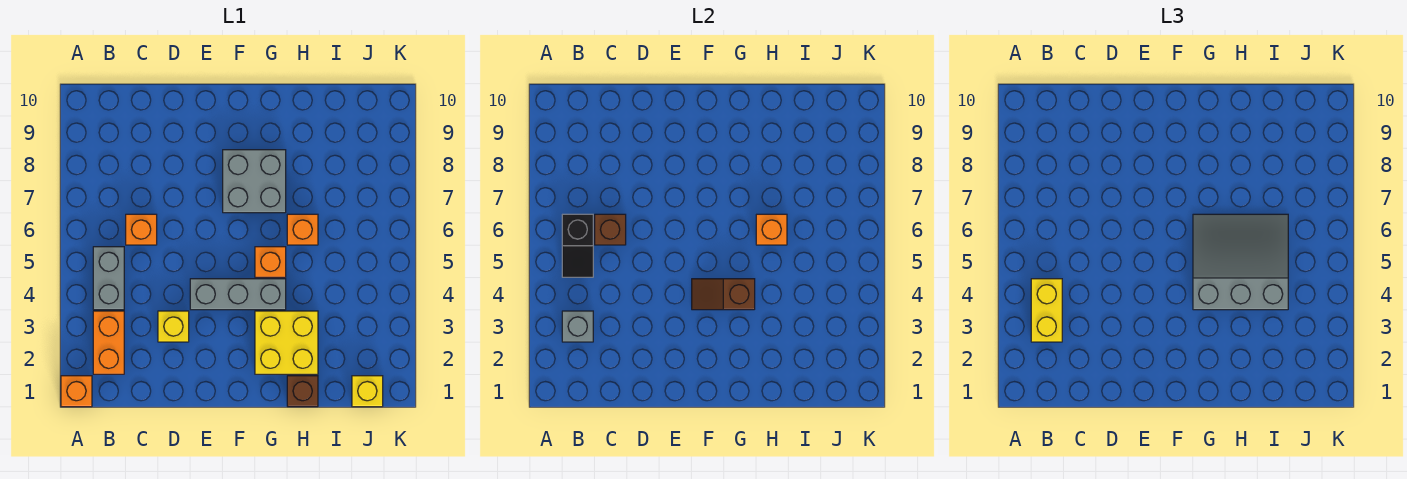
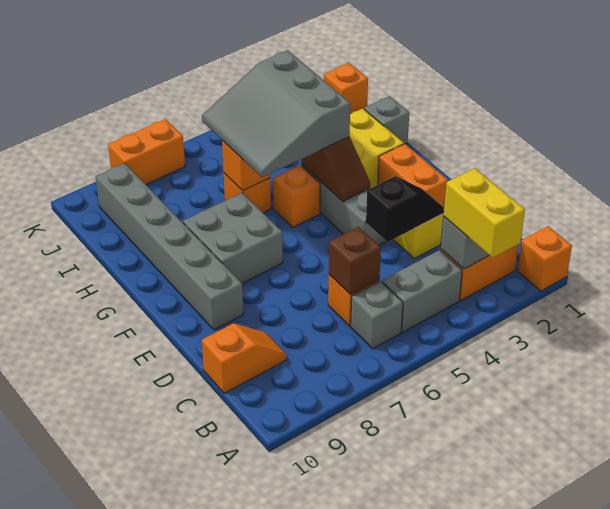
yellow brick B3:B4 level 3 -> yellow brick A3:B3 level 3
black slope B5:B6 level 2 top 6 -> black slope D3:D4 level 2 top 4
none -> grey brick B6 level 1
none -> orange slope C9:C10 level 1 top 10
none -> orange brick E2:F2 level 1
none -> grey brick E9:J9 level 1
brown brick H1 level 1 -> grey brick H1 level 1
yellow brick J1 level 1 -> orange brick J1 level 1
none -> orange brick K7:K8 level 1

